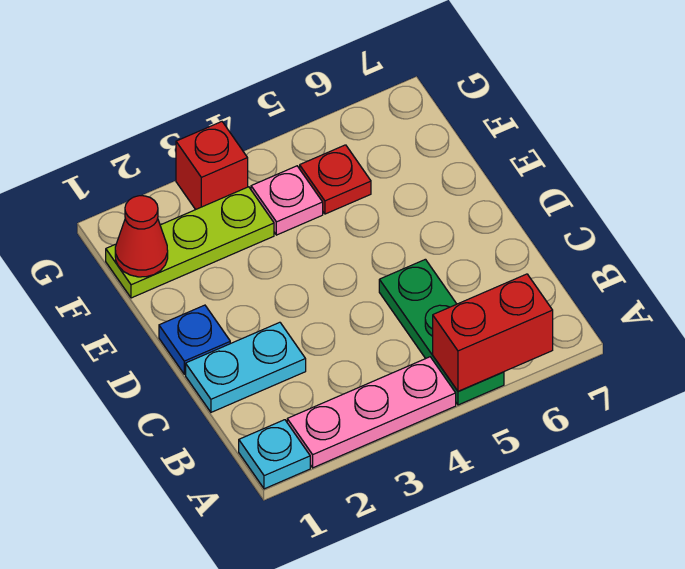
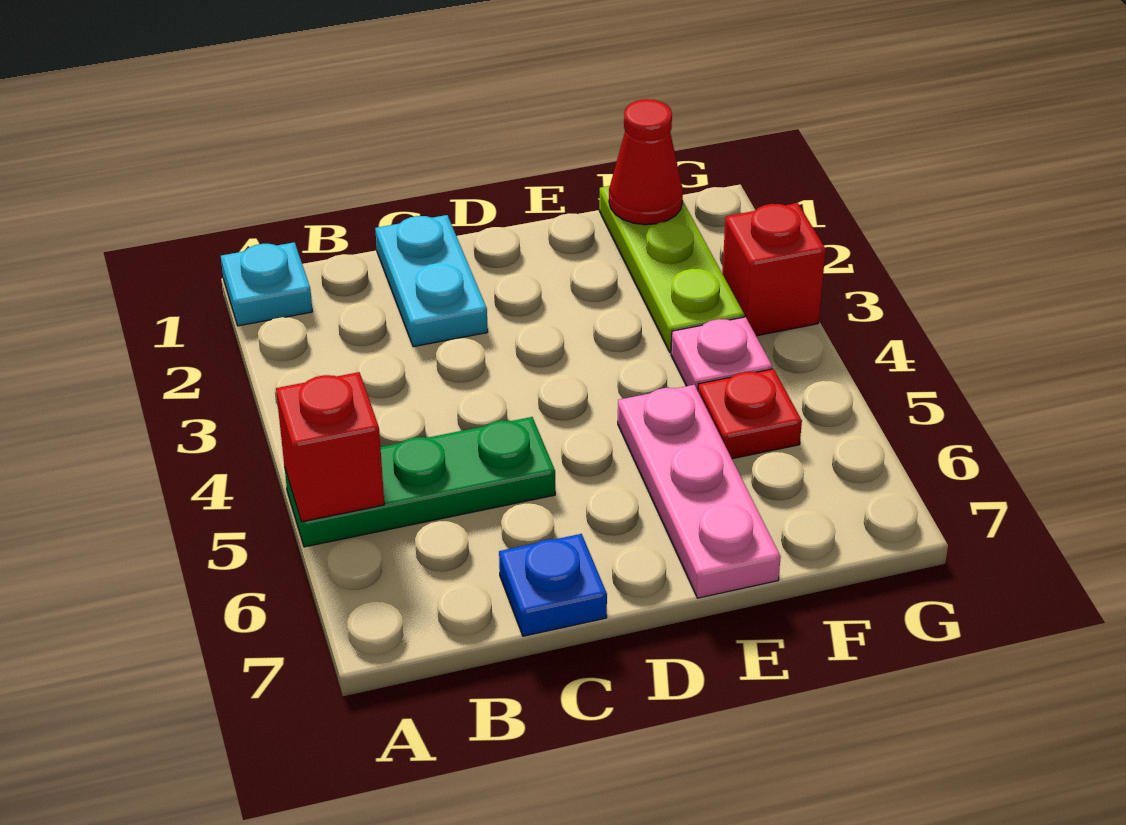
pink plate A2:A4 level 1 -> pink plate E5:E7 level 1
red brick A5:A6 level 2 -> red brick A5 level 2
blue plate D1 level 1 -> blue plate C7 level 1

